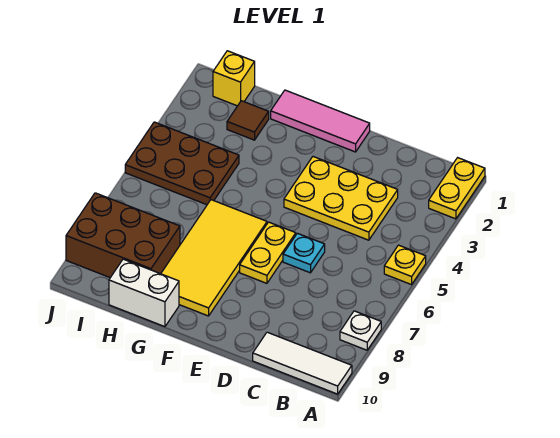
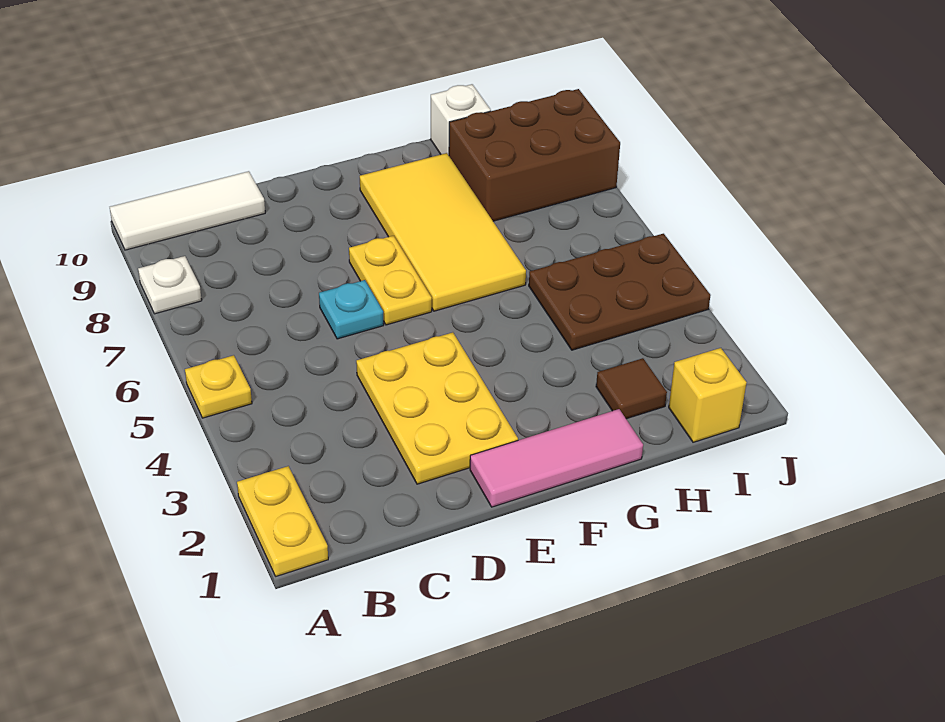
yellow plate C3:E4 level 1 -> yellow plate D2:E4 level 1
white brick G10:H10 level 1 -> white brick H10 level 1

